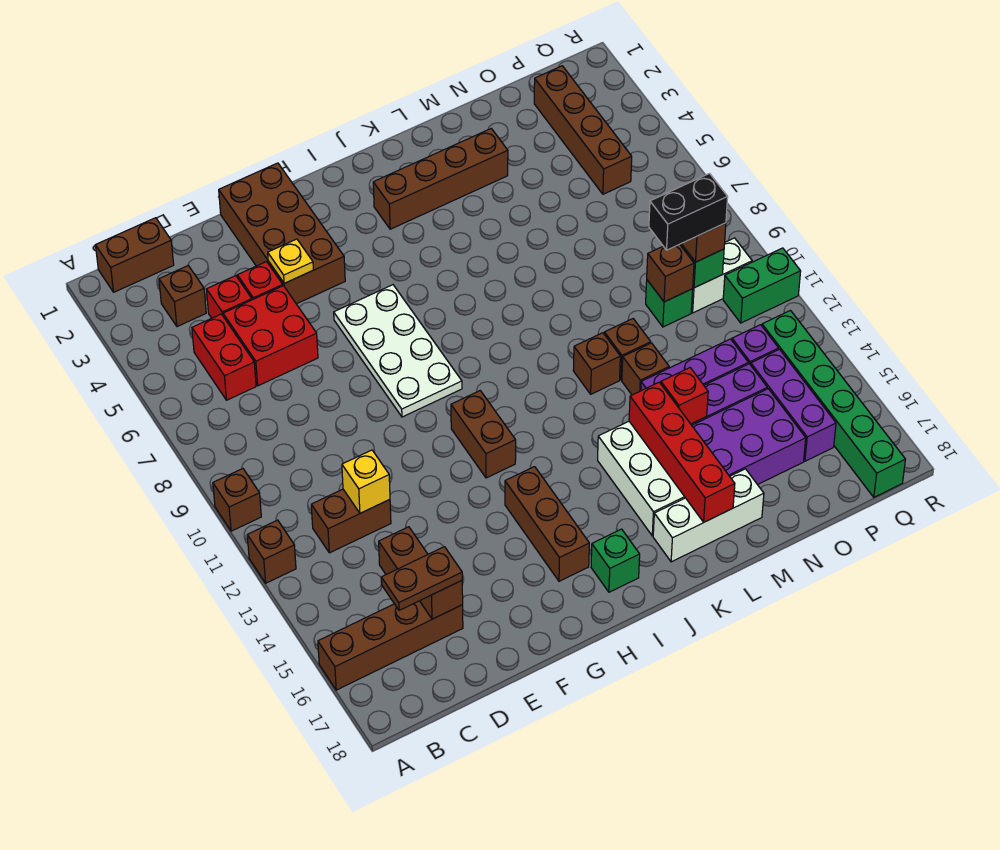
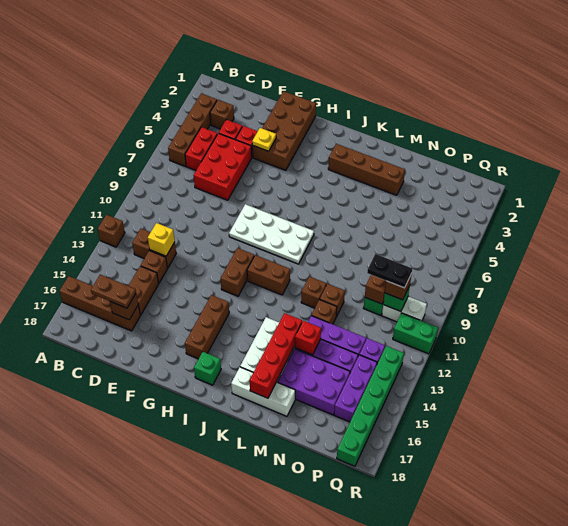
brown brick A10 level 1 -> brown brick D13 level 1
brown brick B1:C1 level 1 -> brown brick I11:J11 level 1
red brick D5:E6 level 1 -> red brick D5:E7 level 1
white plate G6:H9 level 1 -> white plate G8:J9 level 1
black brick O10:P10 level 4 -> black plate O10:P10 level 4
brown brick P2:P5 level 1 -> brown brick B3:B6 level 1

